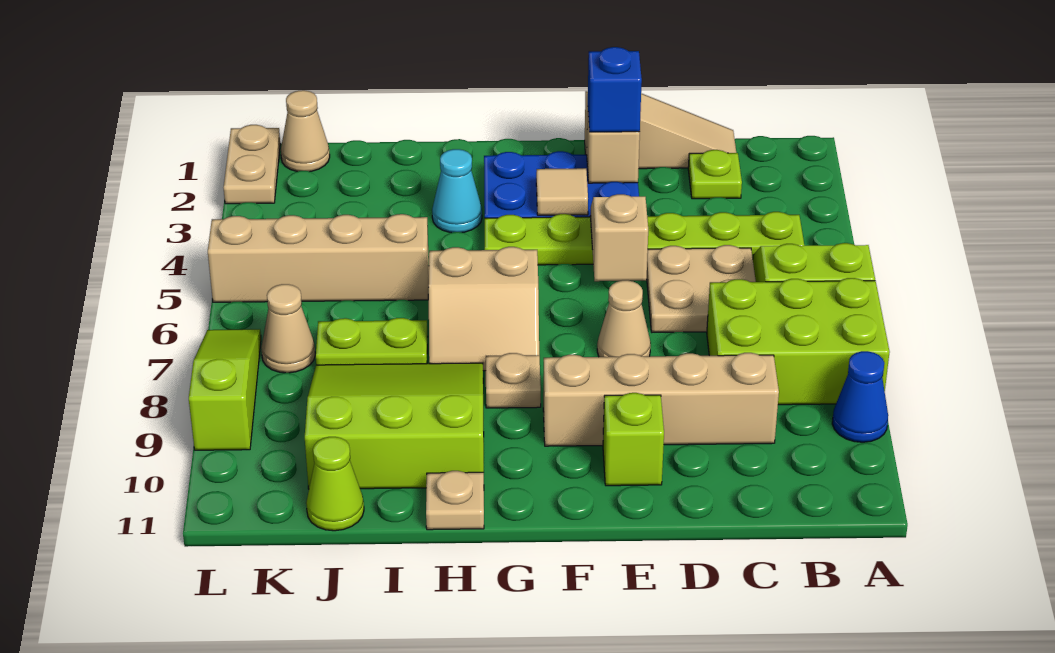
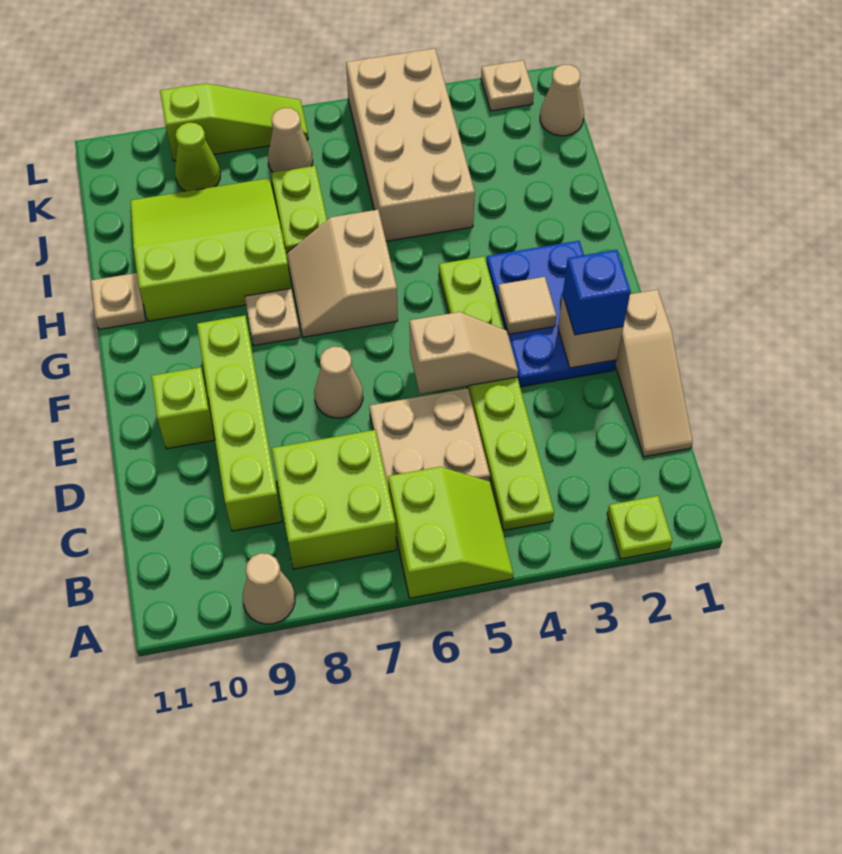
lime brick A7:C8 level 1 -> lime brick B7:C8 level 1
blue cone A9 level 1 -> tan cone A9 level 1
lime plate C2 level 1 -> lime plate A2 level 1
tan brick C9:F9 level 1 -> lime brick C9:F9 level 1
cyan cone H3 level 1 -> none
lime slope H8:J10 level 1 top 10 -> lime slope H8:J10 level 1 top H
tan brick I5:L5 level 1 -> tan brick I4:L5 level 1
lime cone J11 level 1 -> lime cone K9 level 1
tan plate L1:L2 level 1 -> tan plate L2 level 1

